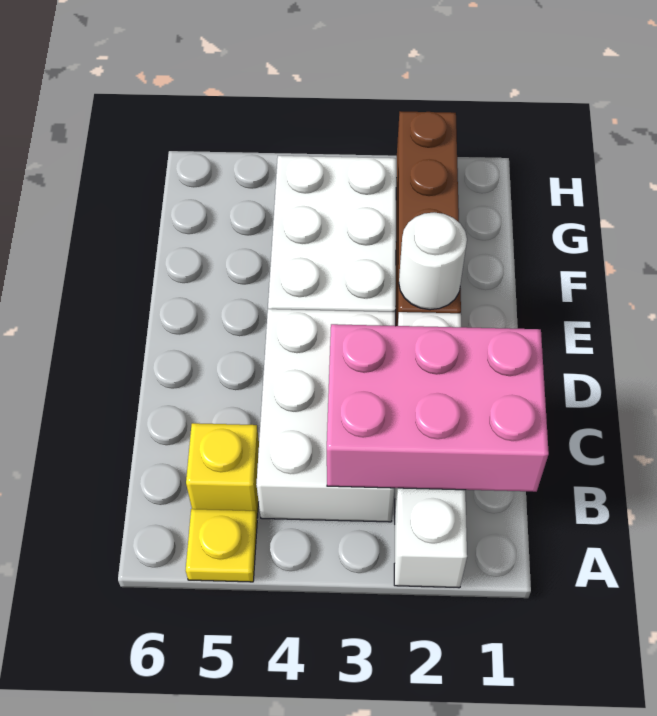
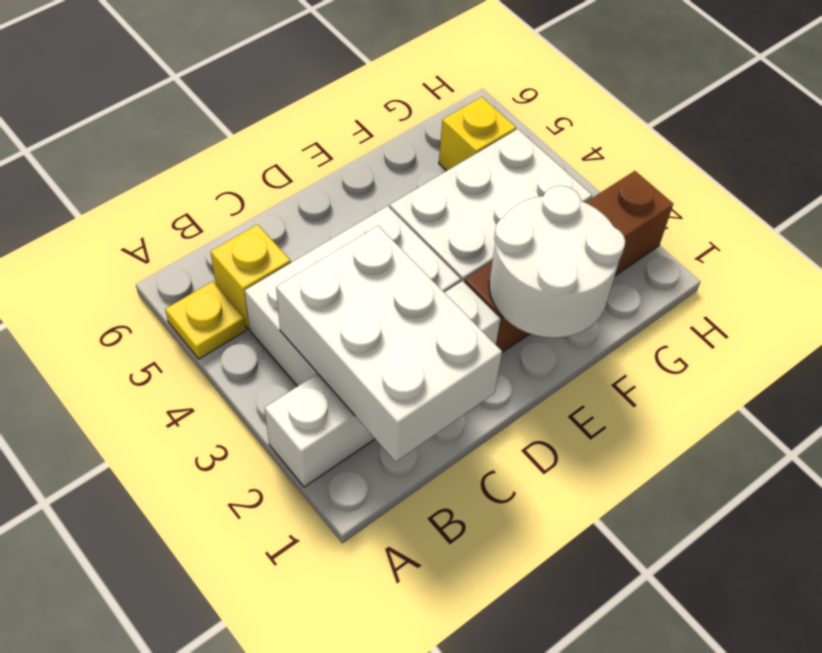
pink brick B1:C3 level 2 -> white brick B1:C3 level 2
white round brick E2 level 2 -> white round brick E1:F2 level 2
none -> yellow brick G5 level 1

